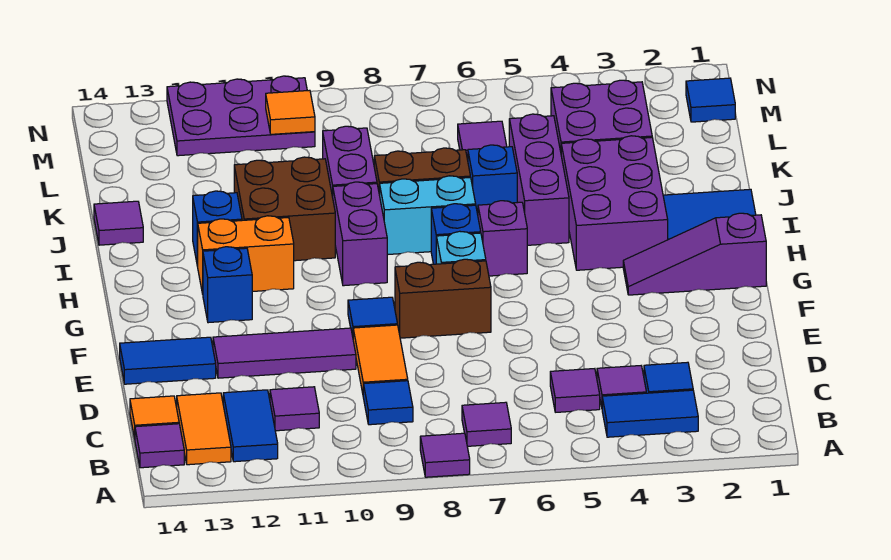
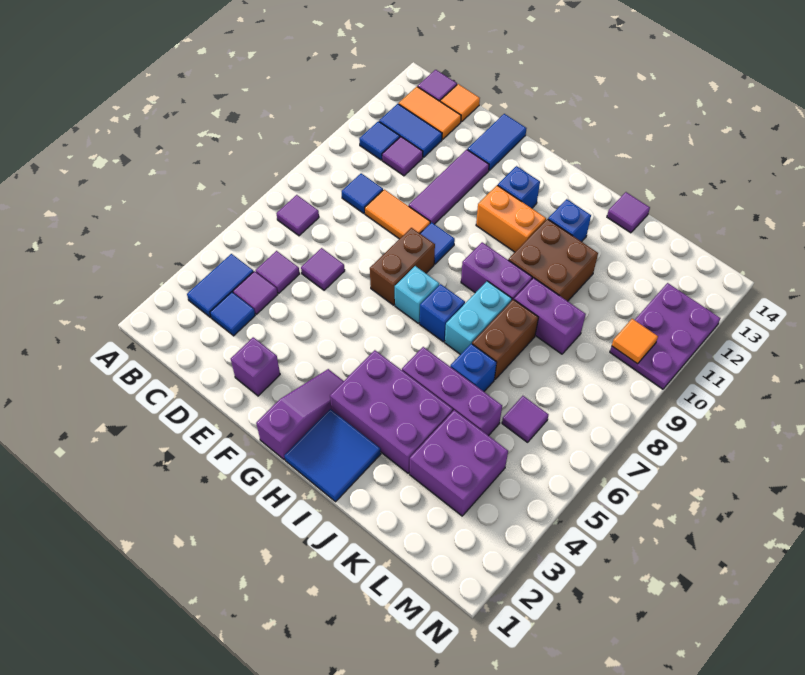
purple tile A8 level 1 -> purple tile D6 level 1
purple brick H6 level 1 -> purple brick E2 level 1
orange brick H11:H12 level 1 -> orange brick G11:H11 level 1
blue tile M1 level 1 -> blue tile B11 level 1

